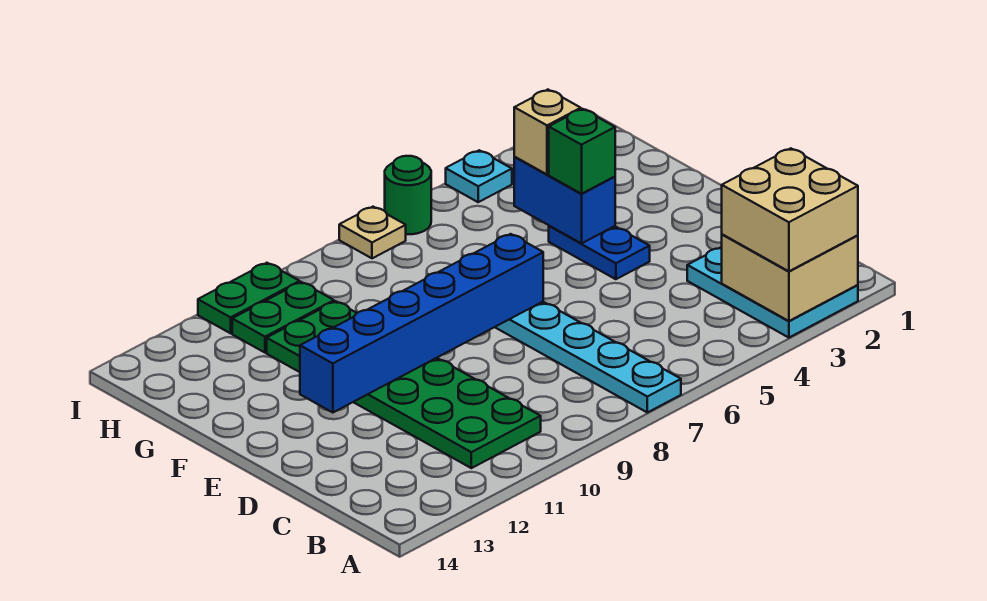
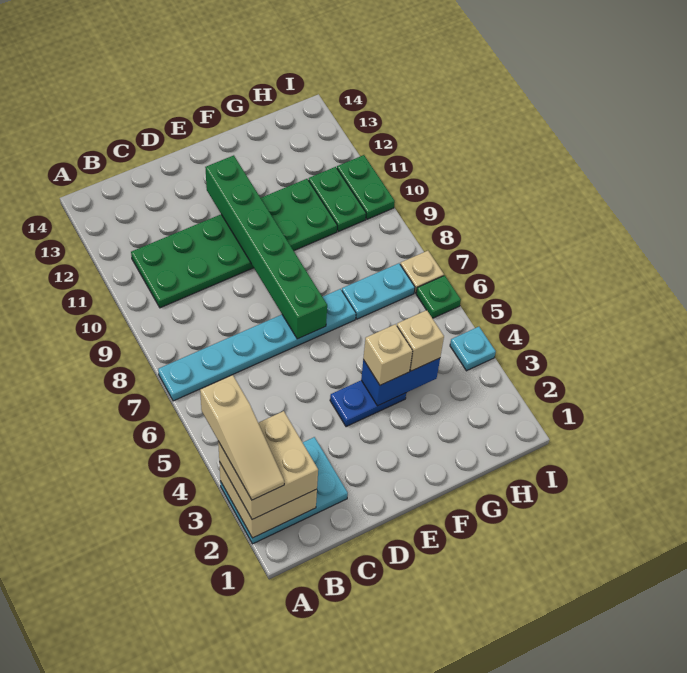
none -> tan slope A2:A4 level 4 top 4
blue brick E7:E12 level 2 -> green brick E7:E12 level 2
green brick F4 level 3 -> tan brick F4 level 3
none -> cyan plate G7:H7 level 1
green round brick I6 level 1 -> green plate I6 level 1

